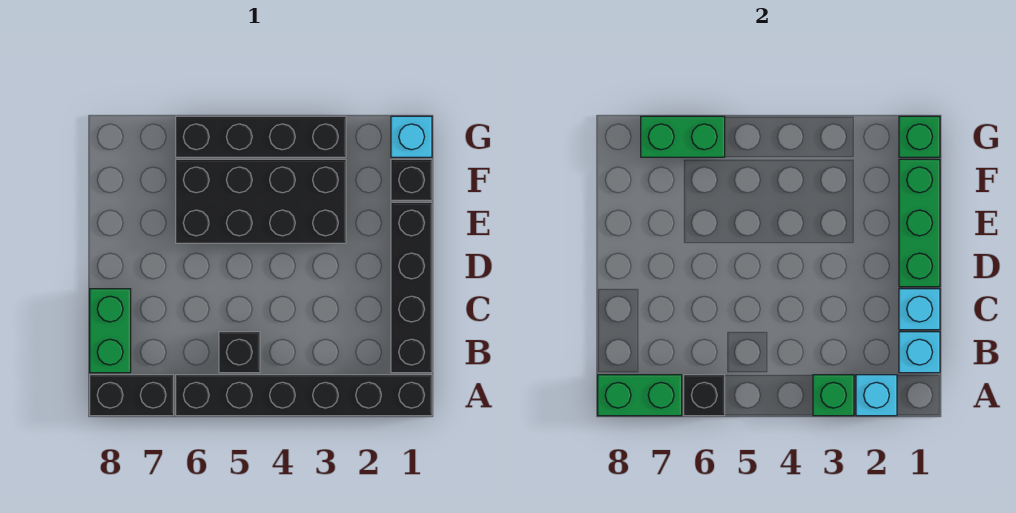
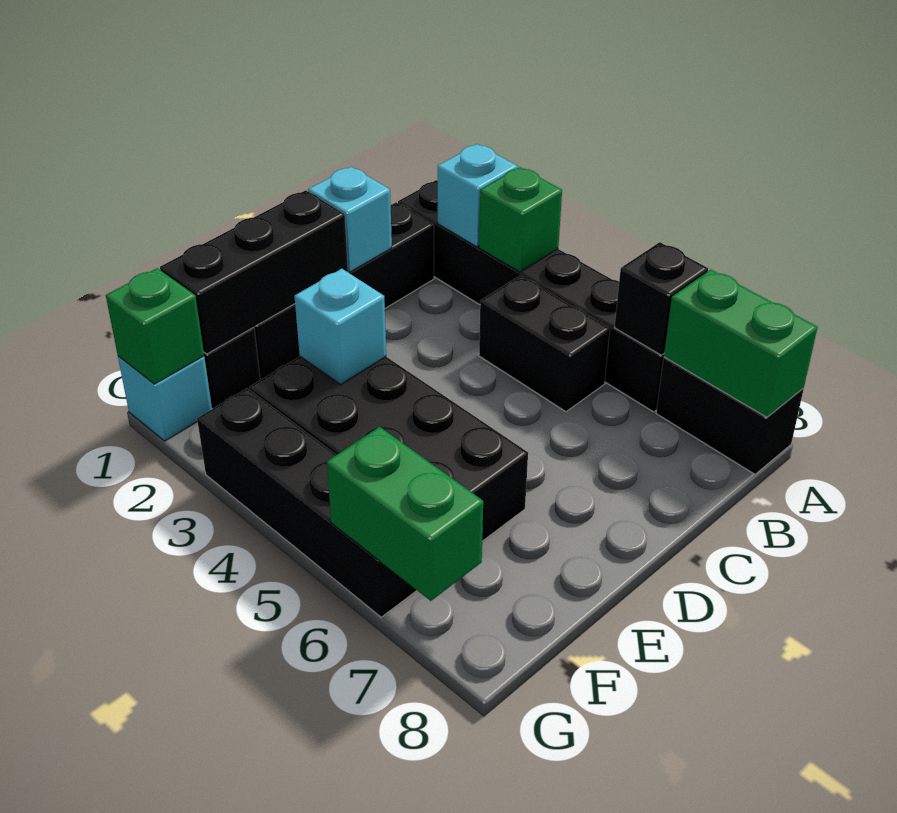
cyan brick B1 level 2 -> cyan brick E3 level 2
black brick B5 level 1 -> black brick B4:B5 level 1
green brick B8:C8 level 1 -> none
green brick D1:F1 level 2 -> black brick D1:F1 level 2

